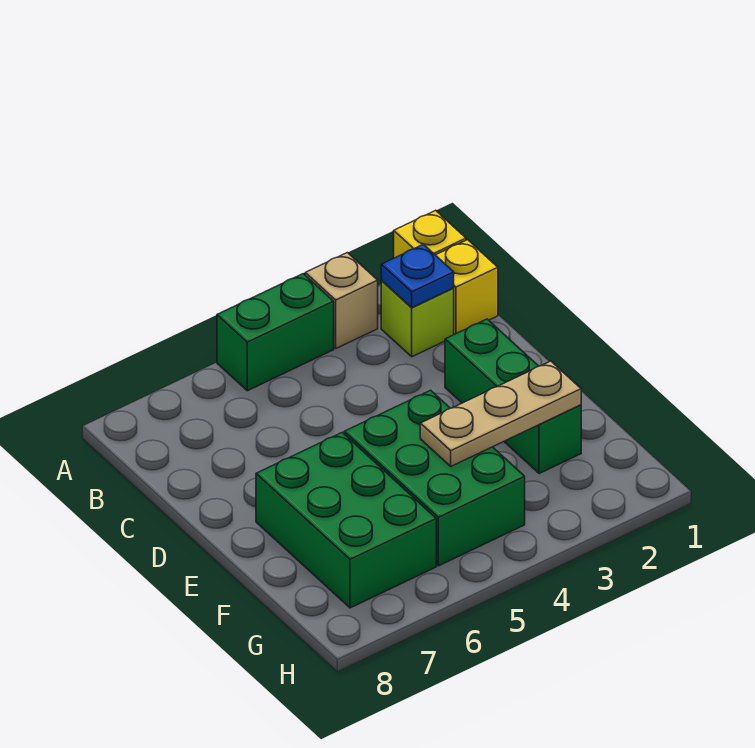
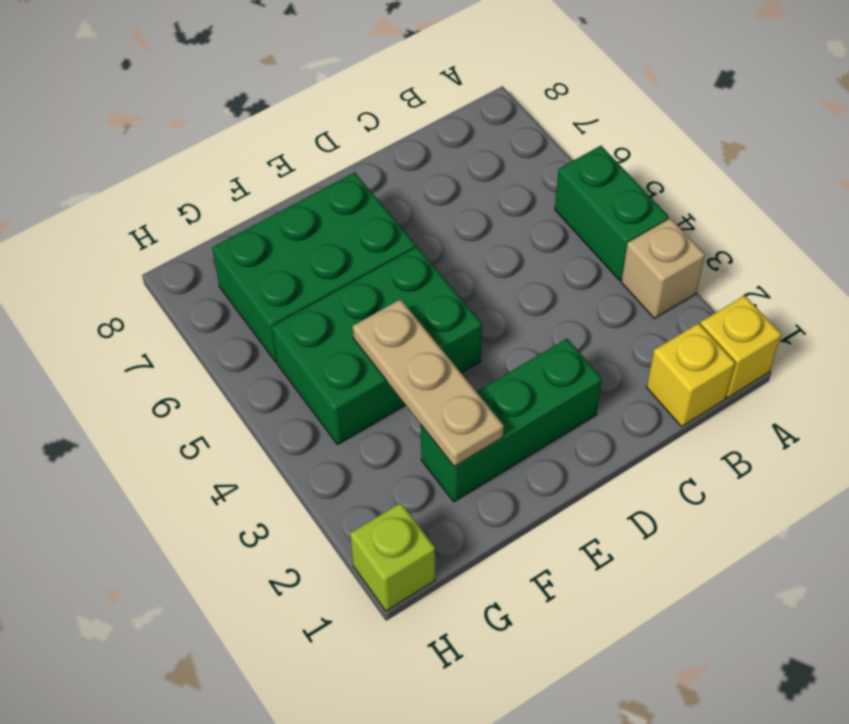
lime brick B2 level 1 -> lime brick H1 level 1
blue plate B2 level 2 -> none

